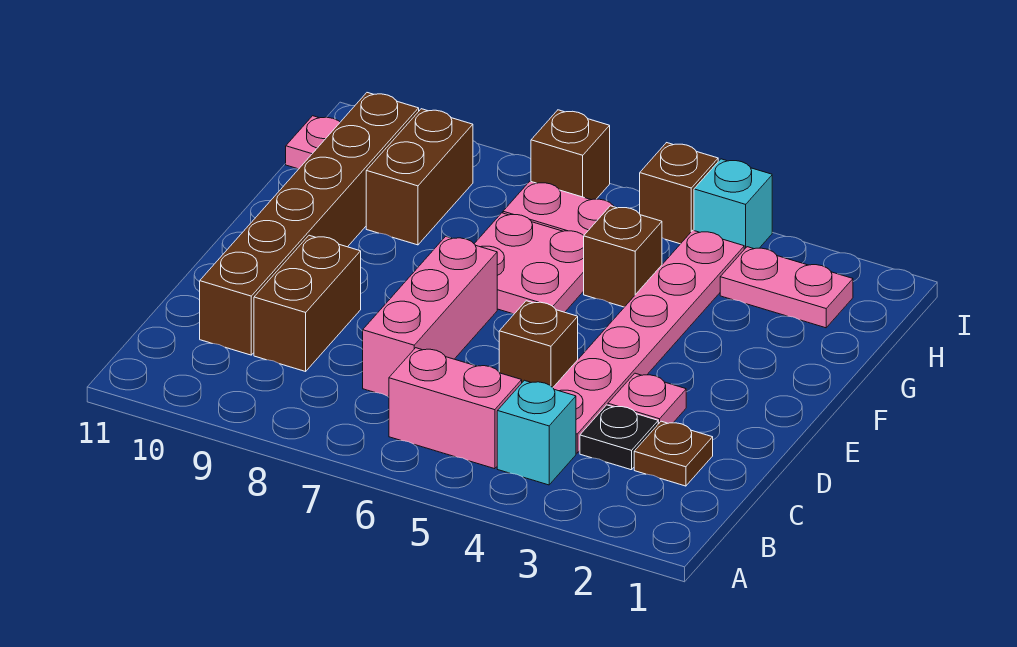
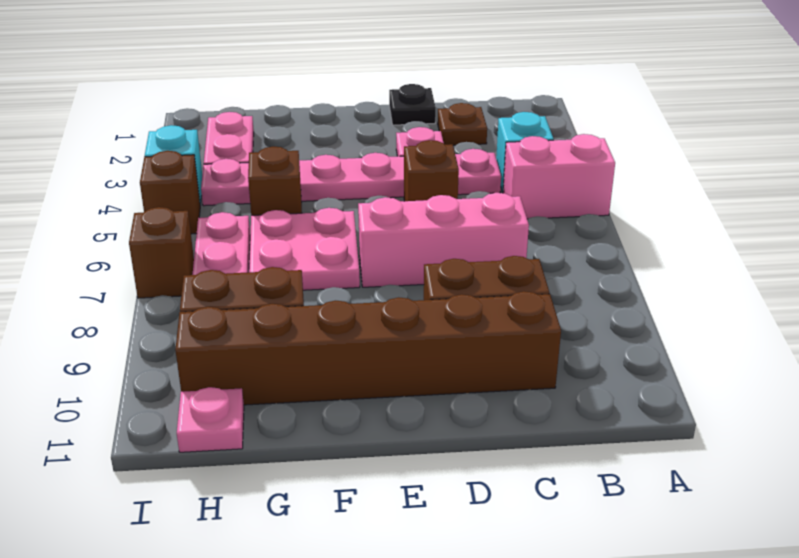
pink brick B5:B6 level 1 -> pink brick A5:B5 level 1
black plate C3 level 1 -> black plate D1 level 1

